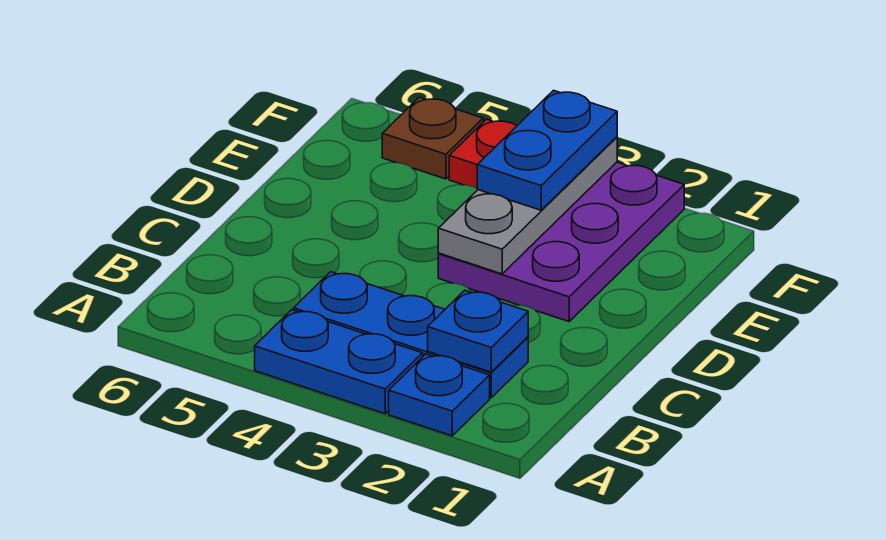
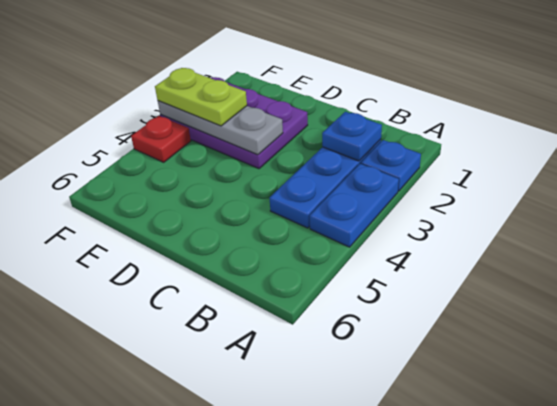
blue plate E3:F3 level 3 -> lime plate E3:F3 level 3
brown plate F5 level 1 -> none

